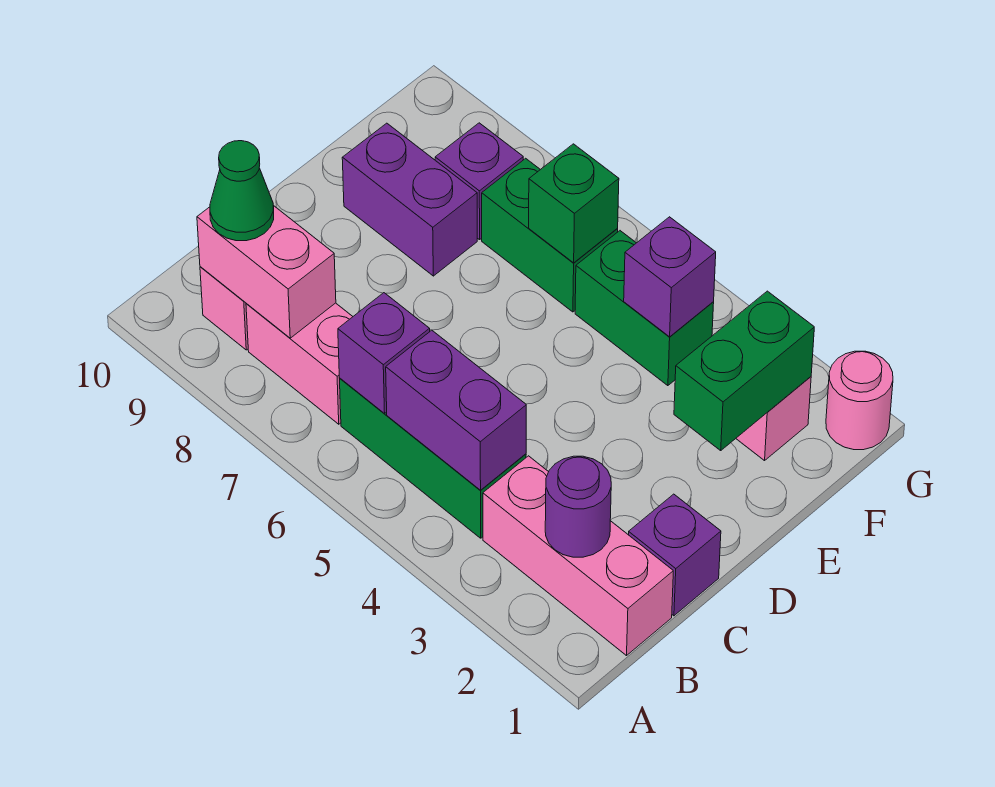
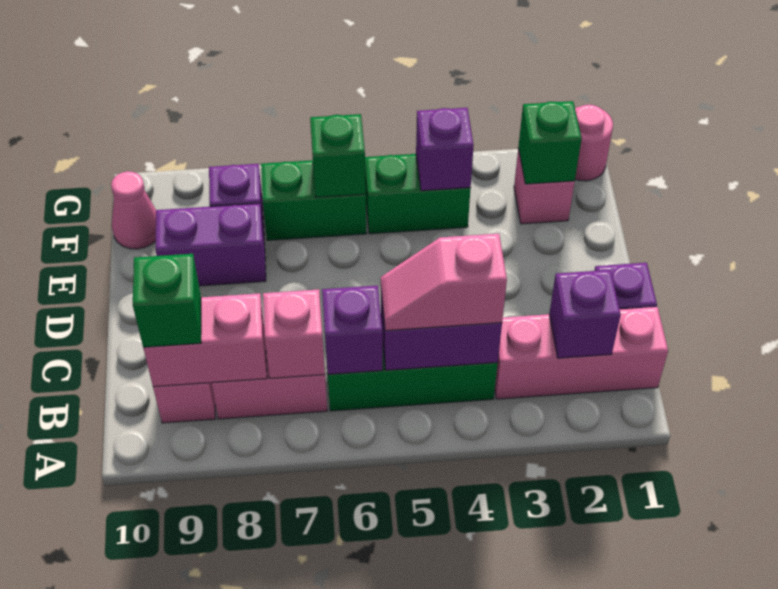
purple round brick B2 level 2 -> purple brick B2 level 2
none -> pink slope B4:B5 level 3 top 4
none -> pink brick B7 level 2
green cone B9 level 3 -> green brick B9 level 3
green brick E2:F2 level 2 -> green brick F2 level 2
none -> pink cone F10 level 1

